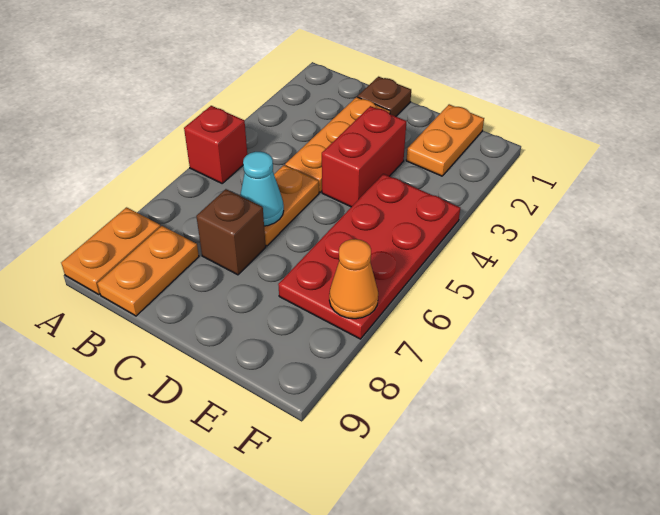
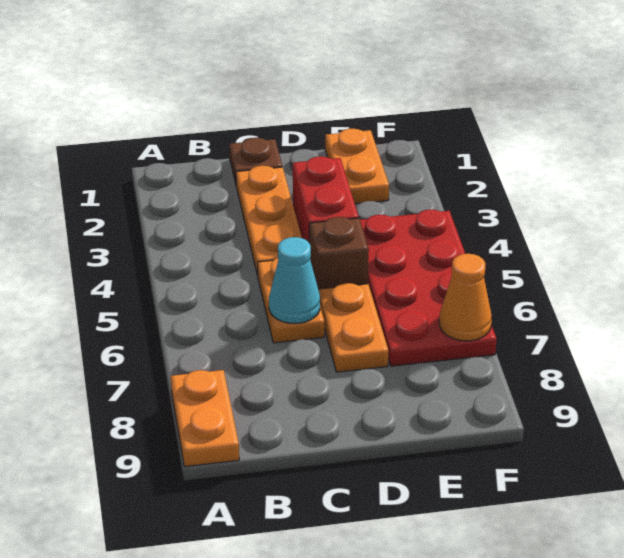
red brick A5 level 1 -> none
orange plate B8:B9 level 1 -> orange plate D6:D7 level 1
brown brick C7 level 1 -> brown brick D5 level 1

